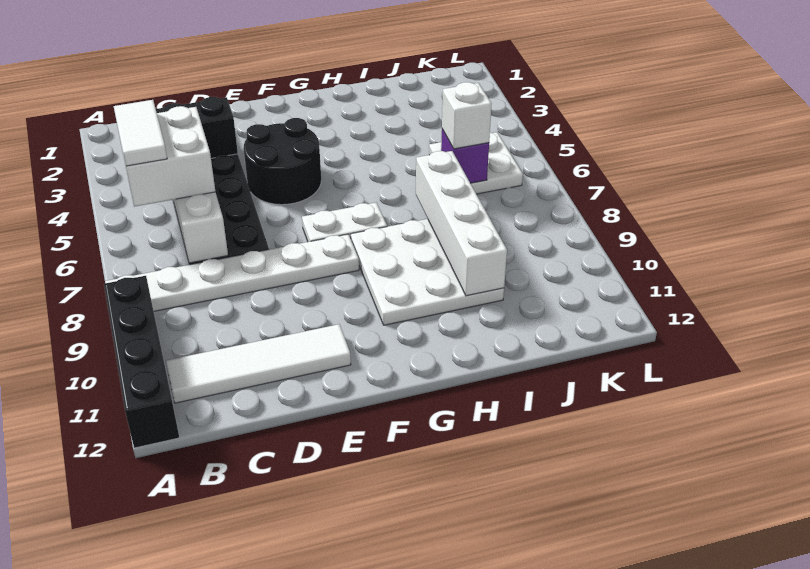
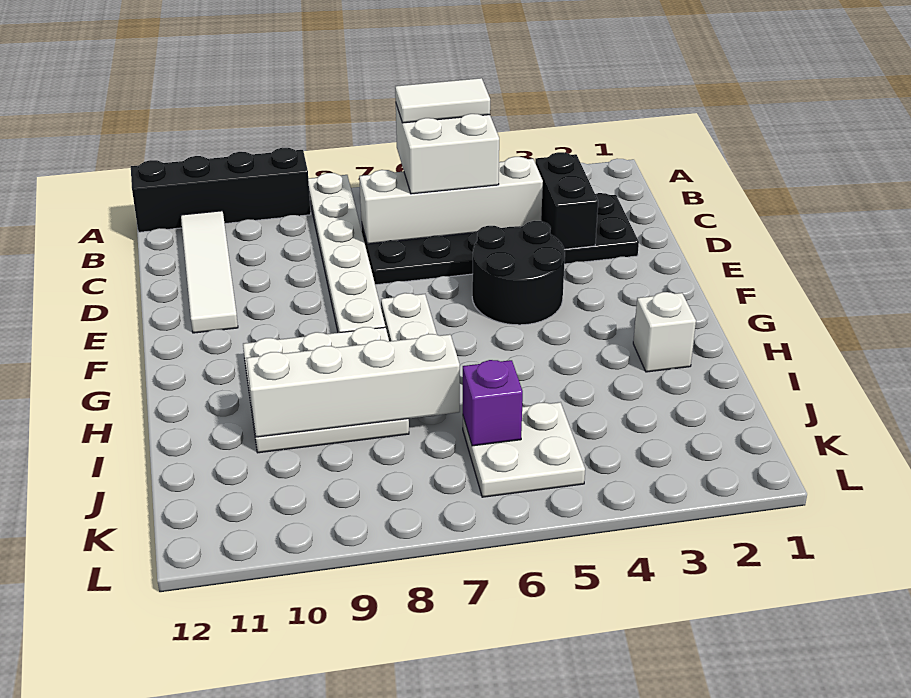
white brick J6 level 3 -> white brick H2 level 1

